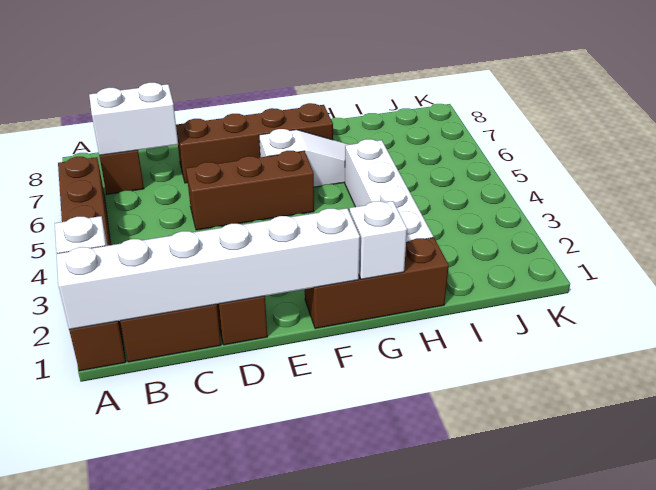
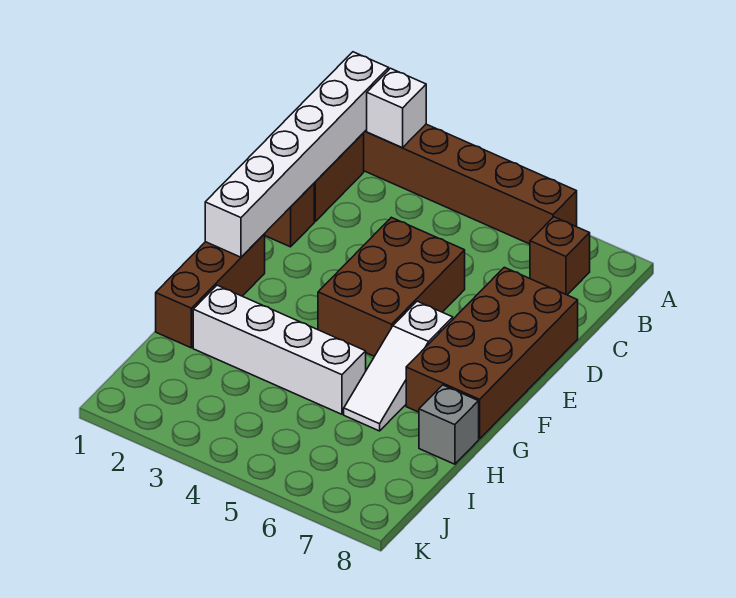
white brick B7:C7 level 2 -> none
brown brick D5:F5 level 1 -> brown brick D4:F5 level 1
brown brick D7:G7 level 1 -> brown brick D7:G8 level 1
white brick G1 level 2 -> none
none -> grey brick H8 level 1

